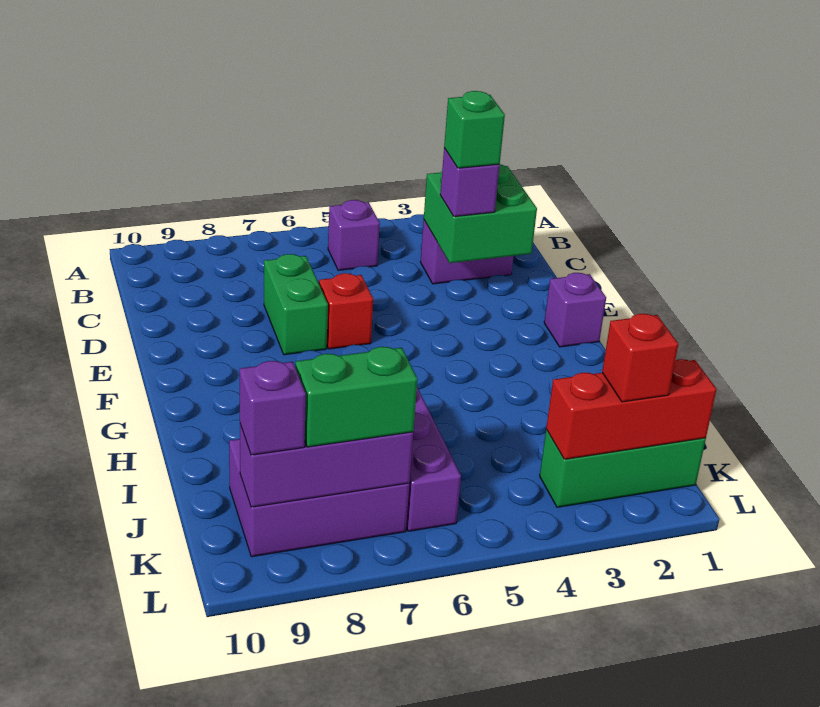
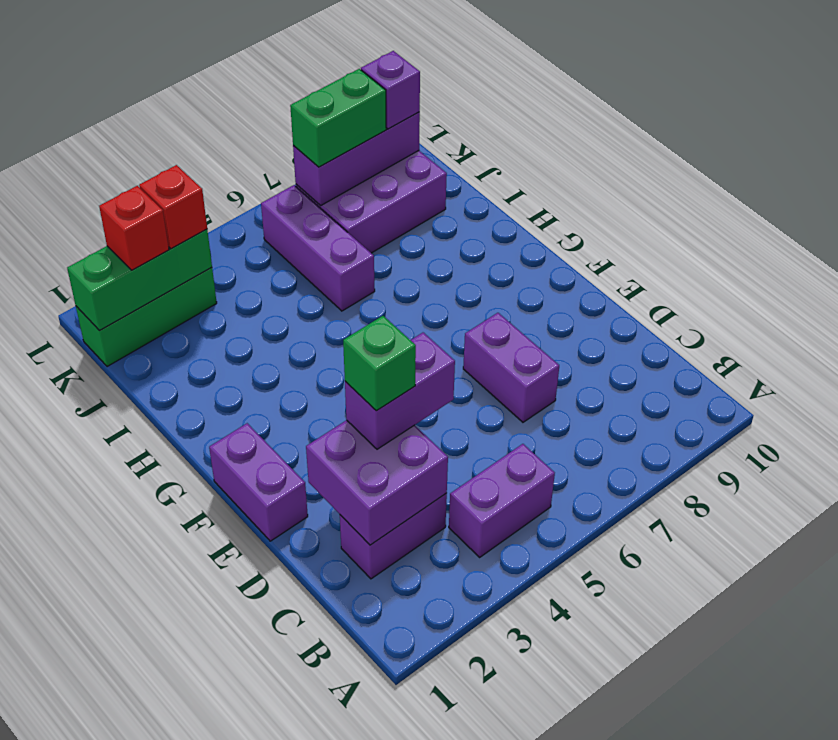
purple brick B5 level 1 -> purple brick B4:B5 level 1
green brick C2:D3 level 2 -> purple brick C2:D3 level 2
purple brick D3 level 3 -> purple brick D3:D4 level 3
green brick D7:E7 level 1 -> purple brick D7:E7 level 1
red brick E6 level 1 -> red brick K3 level 3
purple brick F1 level 1 -> purple brick E1:F1 level 1
red brick K1:K3 level 2 -> green brick K1:K3 level 2

